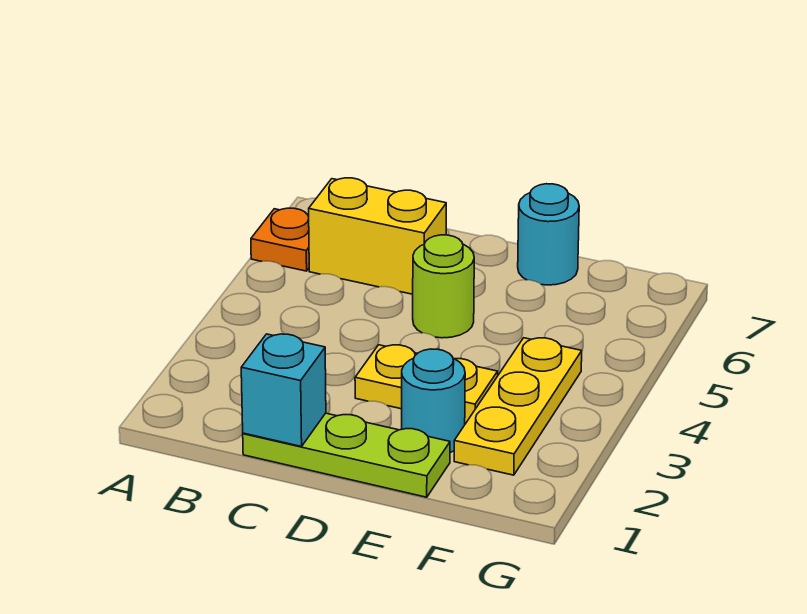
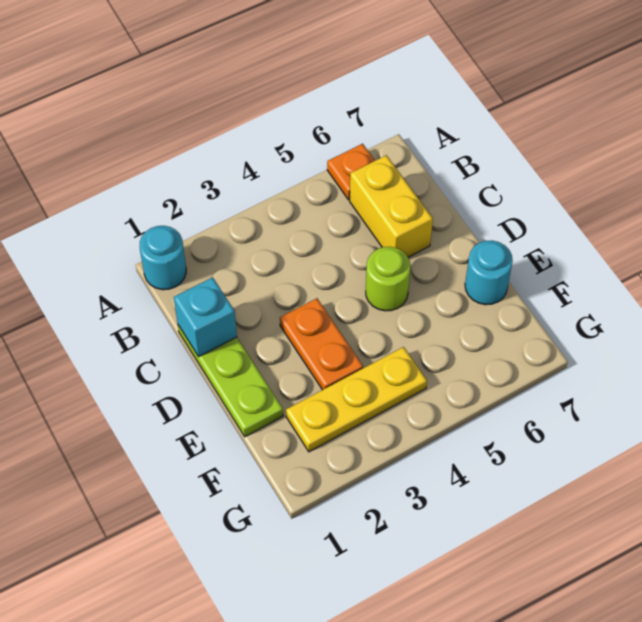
yellow plate D3:E3 level 1 -> orange plate D3:E3 level 1
cyan round brick E2 level 1 -> cyan round brick A1 level 1

